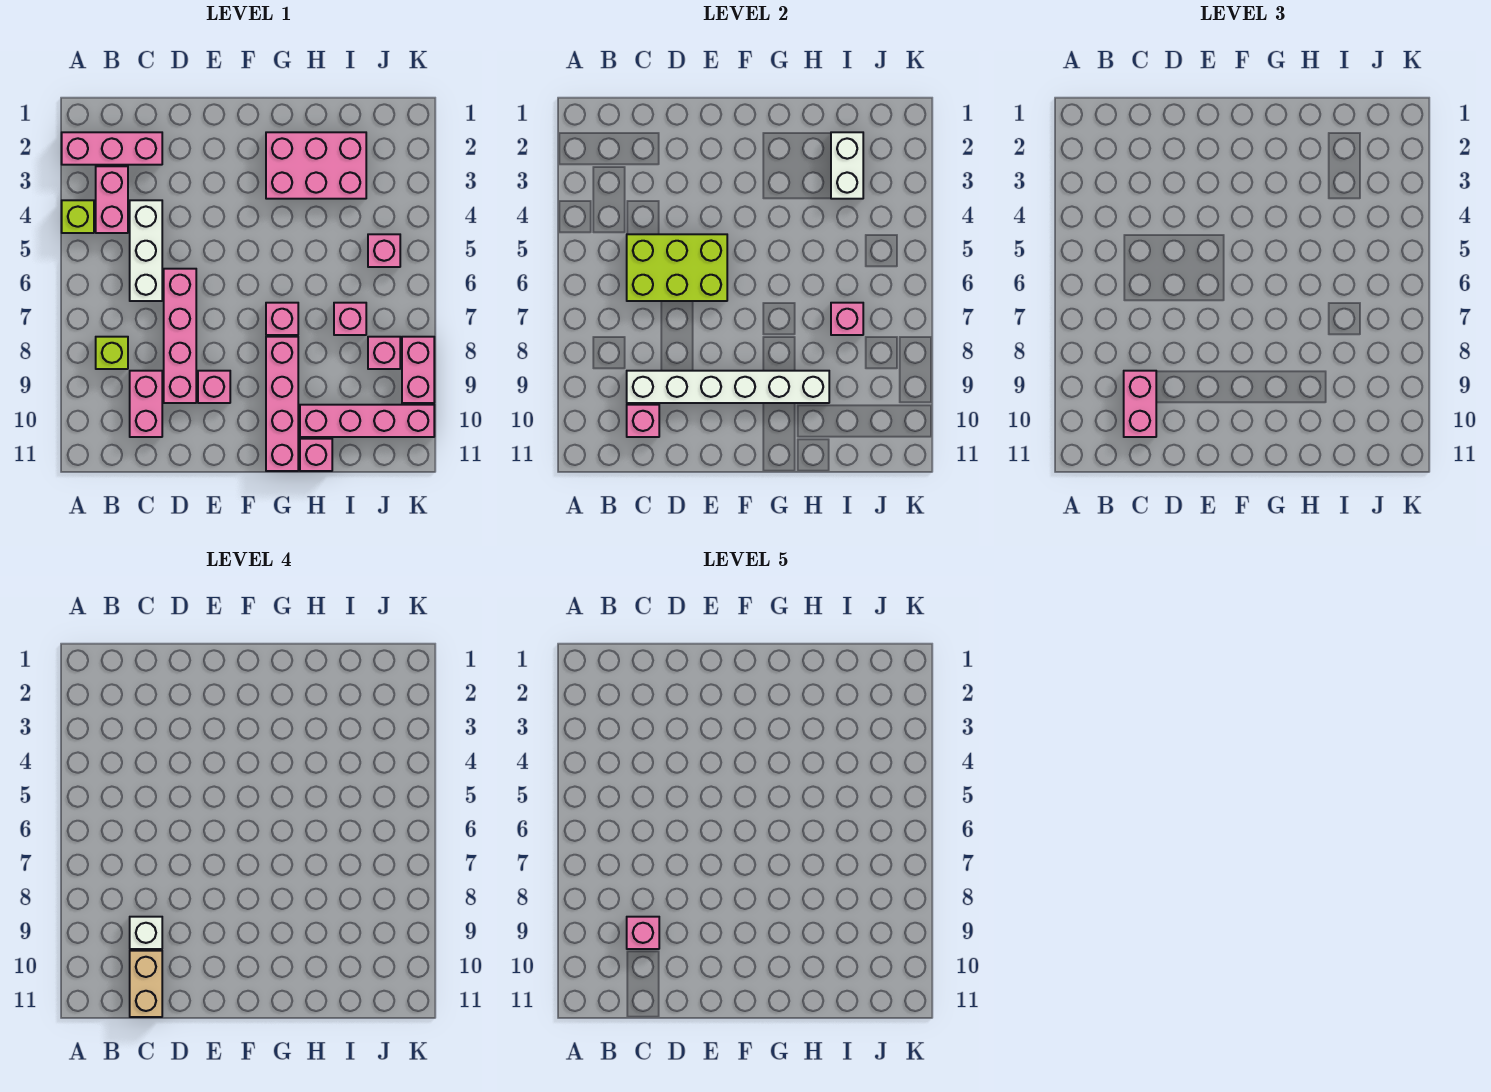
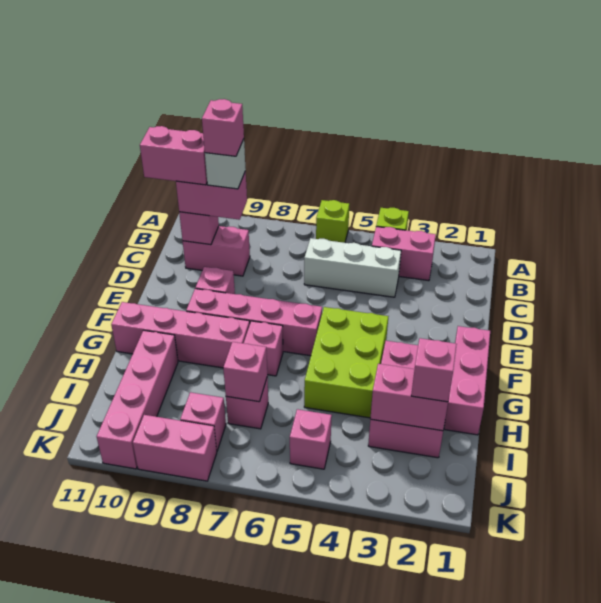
pink brick A2:C2 level 1 -> pink brick F1:H1 level 1
lime brick B8 level 1 -> lime brick A6 level 1
lime brick C5:E6 level 2 -> lime brick F4:H5 level 1
white brick C9:H9 level 2 -> none
tan brick C10:C11 level 4 -> pink brick C10:C11 level 4
pink brick D6:D9 level 1 -> pink brick F6:F9 level 1
pink brick H11 level 1 -> pink brick I2 level 3
white brick I2:I3 level 2 -> pink brick I2:I3 level 2

